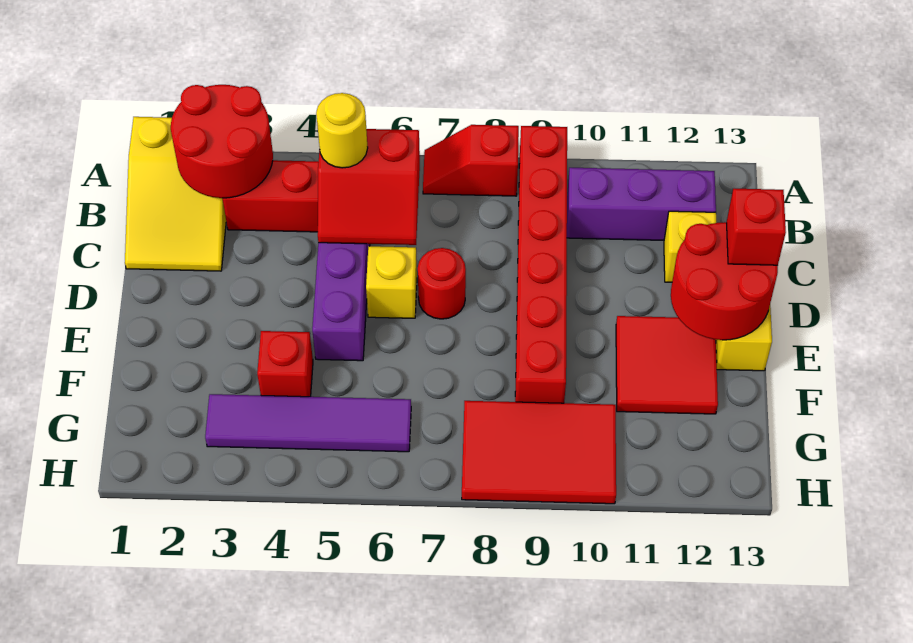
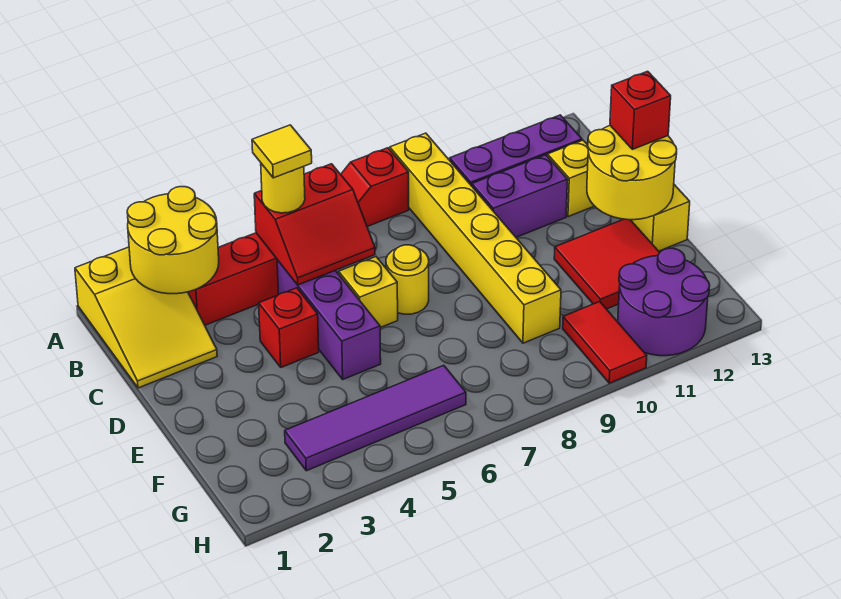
red round brick A2:B3 level 2 -> yellow round brick A2:B3 level 2
red brick A9:F9 level 1 -> yellow brick A9:F9 level 1
none -> yellow tile B5 level 4
none -> purple brick C10:C11 level 1
red round brick D7 level 1 -> yellow round brick D7 level 1
red round brick D12:E13 level 2 -> yellow round brick D12:E13 level 2
red brick F4 level 1 -> red brick D4 level 1
red tile G8:H10 level 1 -> red tile G10:H10 level 1
none -> purple round brick G11:H12 level 1

